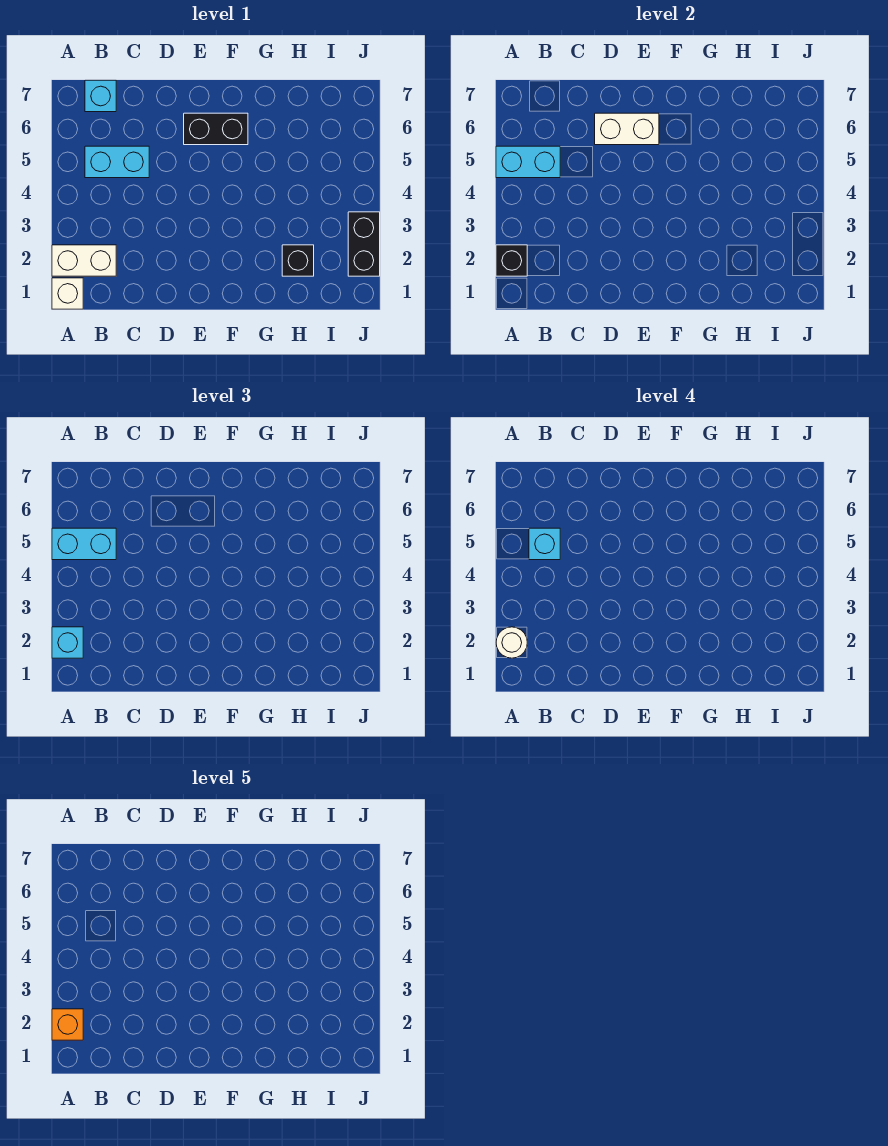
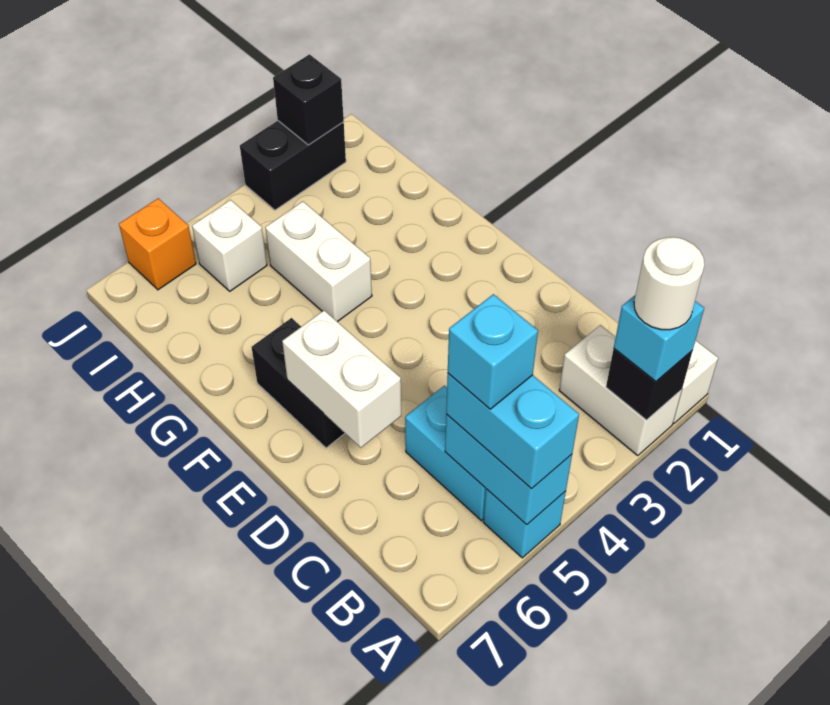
orange brick A2 level 5 -> orange brick J6 level 1
cyan brick B7 level 1 -> cyan brick A5 level 1
none -> white brick G4:H4 level 1
black brick H2 level 1 -> black brick J2 level 2
none -> white brick I5 level 1

